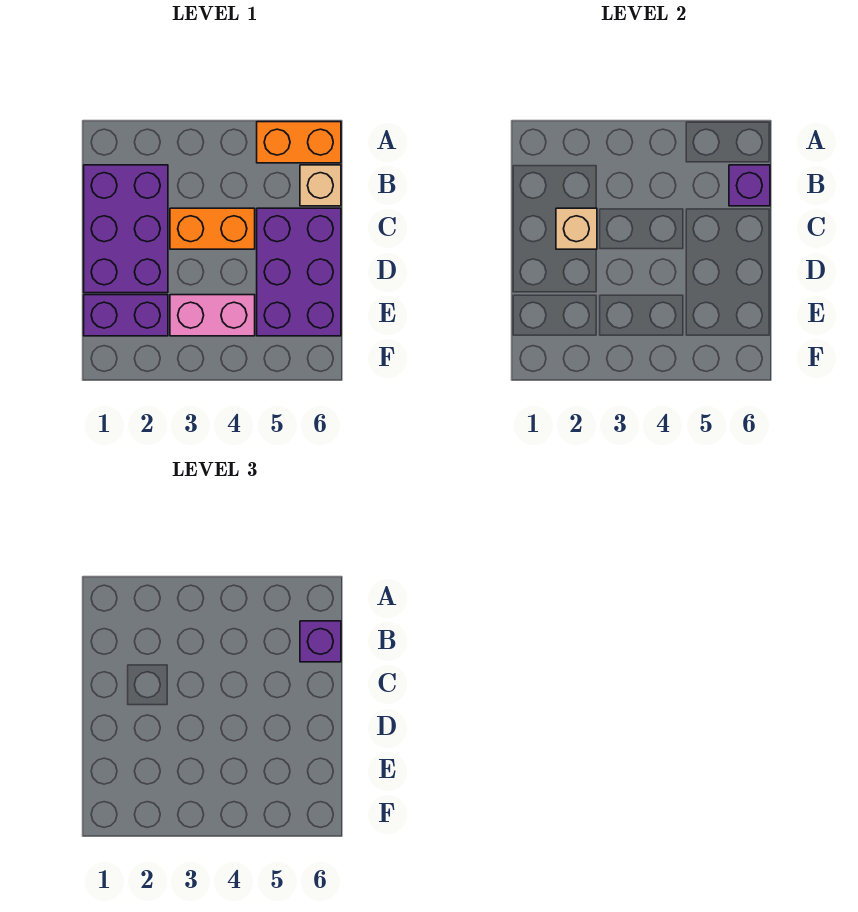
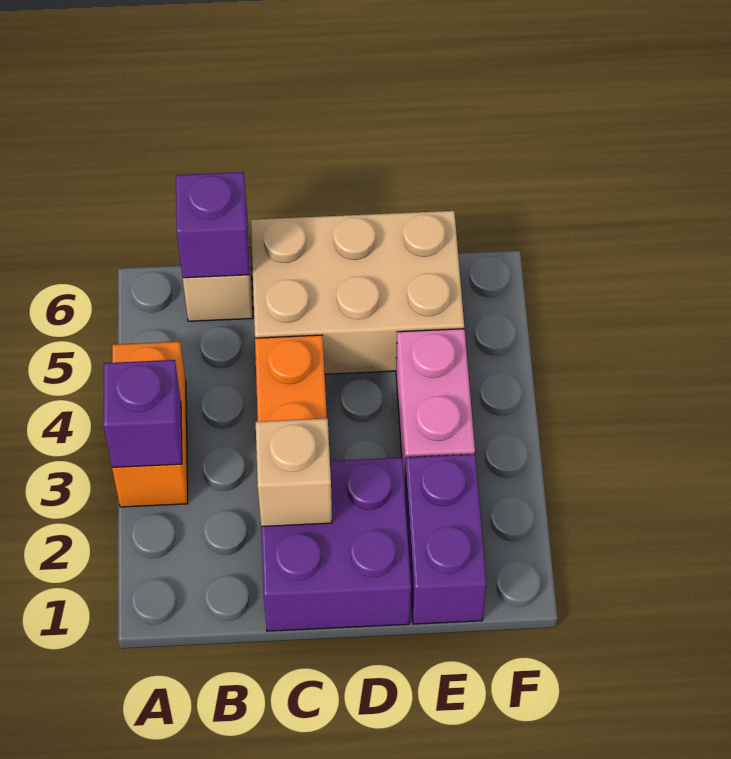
orange brick A5:A6 level 1 -> orange brick A3:A4 level 1
purple brick B1:D2 level 1 -> purple brick C1:D2 level 1
purple brick B6 level 3 -> purple brick A3 level 2
purple brick C5:E6 level 1 -> tan brick C5:E6 level 1

